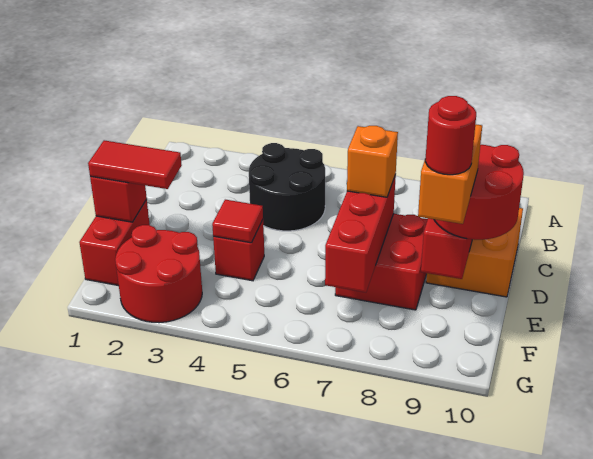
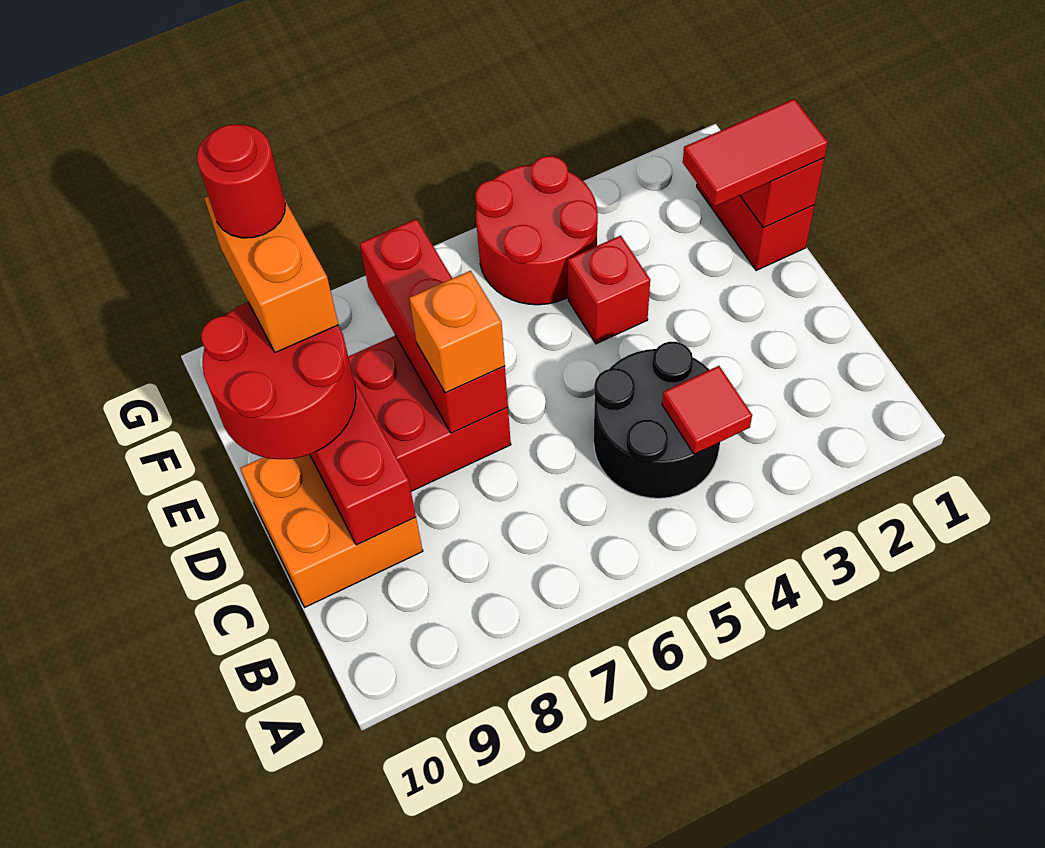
red tile E4 level 2 -> red tile B4 level 2
red round brick F2:G3 level 1 -> red round brick F4:G5 level 1

